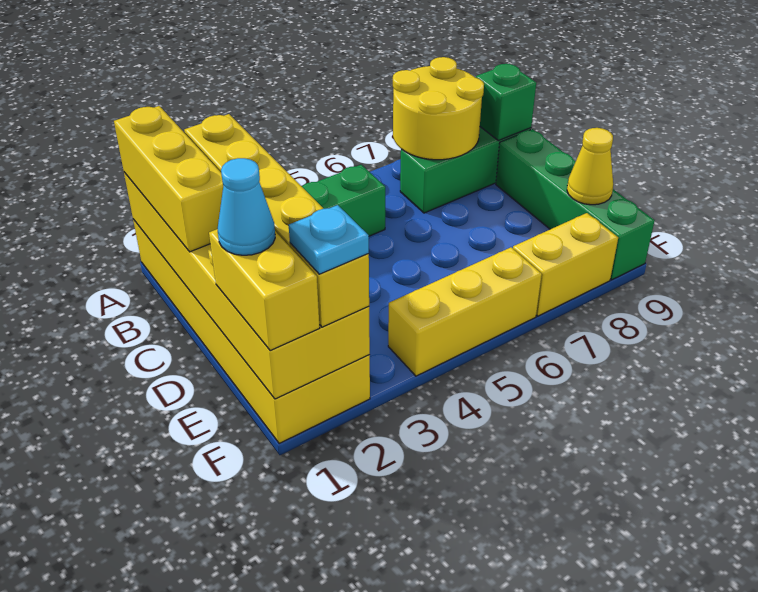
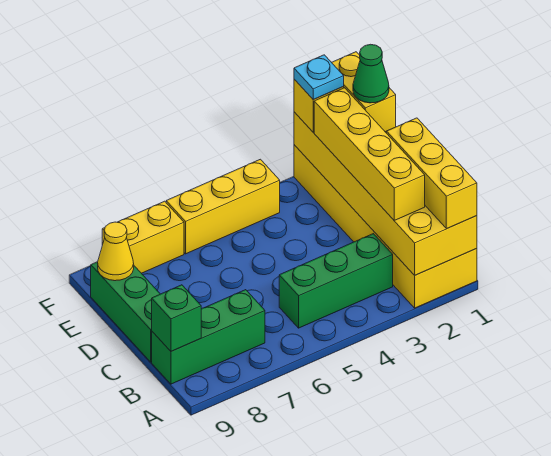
yellow round brick A7:B8 level 2 -> none
green brick C9:F9 level 1 -> green brick C9:E9 level 1
cyan cone E1 level 4 -> green cone E1 level 4

